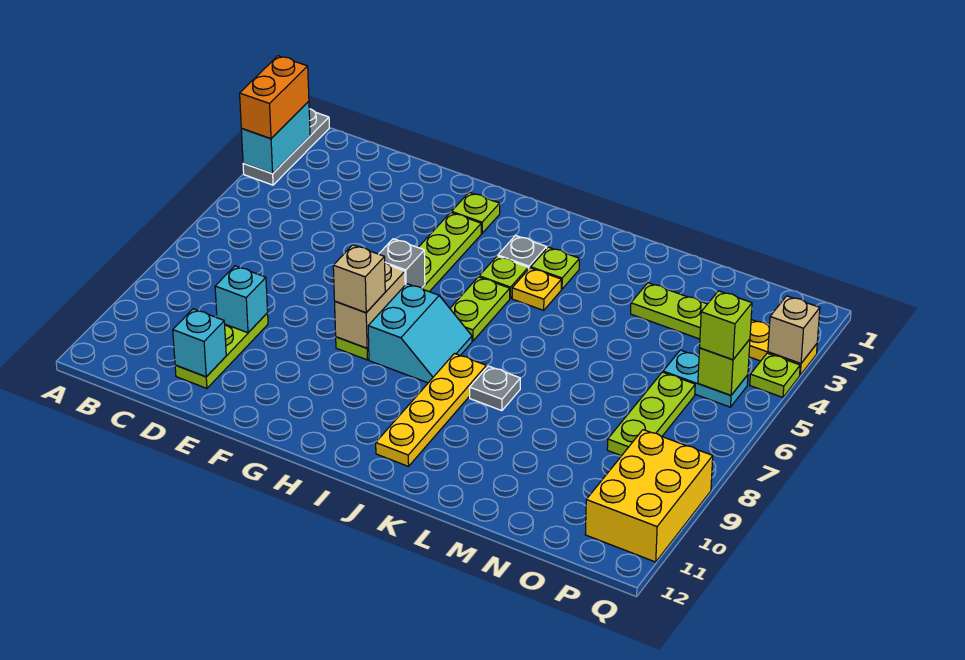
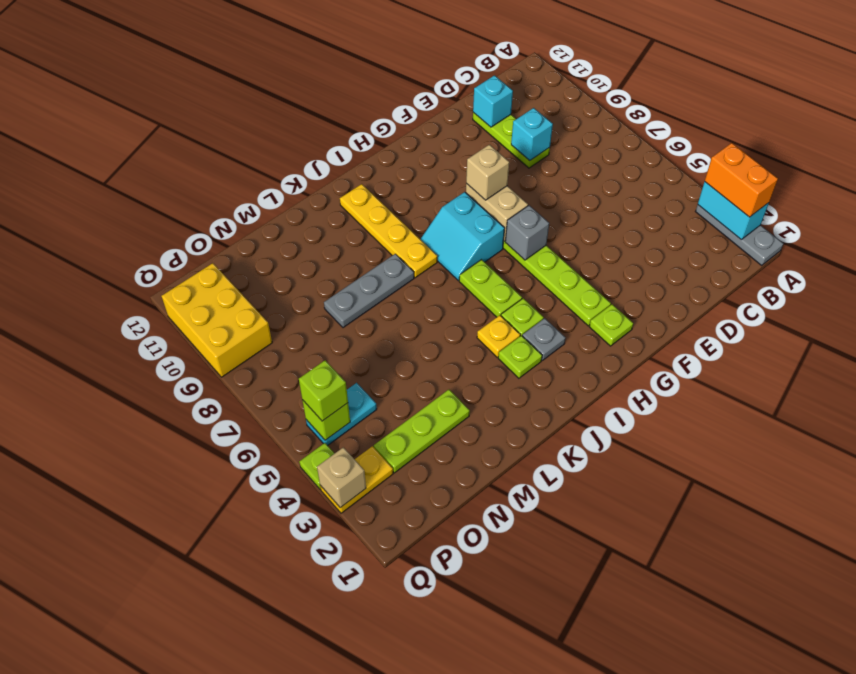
grey plate K8 level 1 -> grey plate K8:M8 level 1
lime plate O6:O8 level 1 -> none

